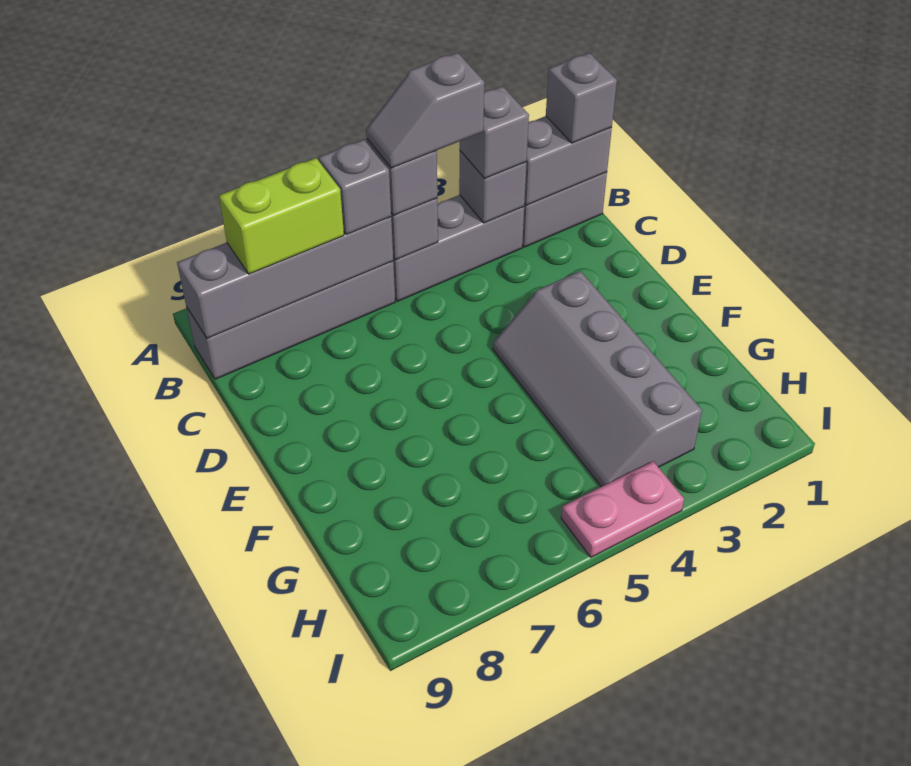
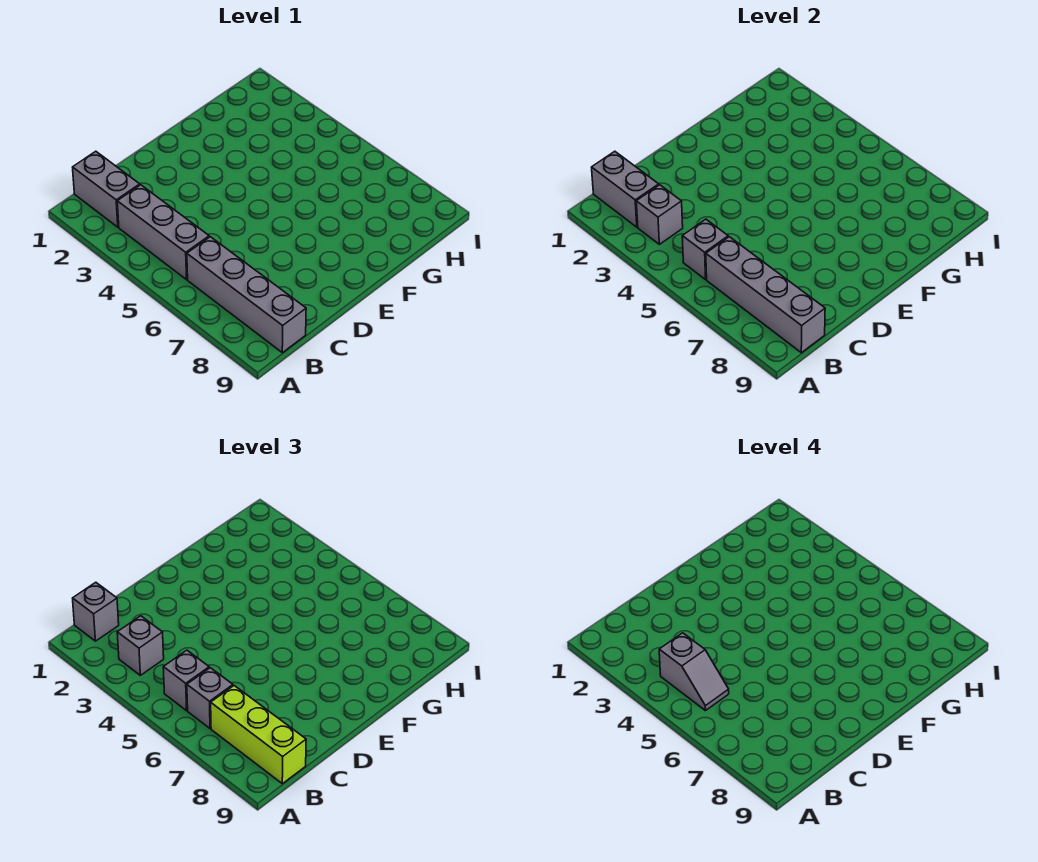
lime brick B7:B8 level 3 -> lime brick B7:B9 level 3
grey slope E3:H4 level 1 top 3 -> none
pink plate I4:I5 level 1 -> none

